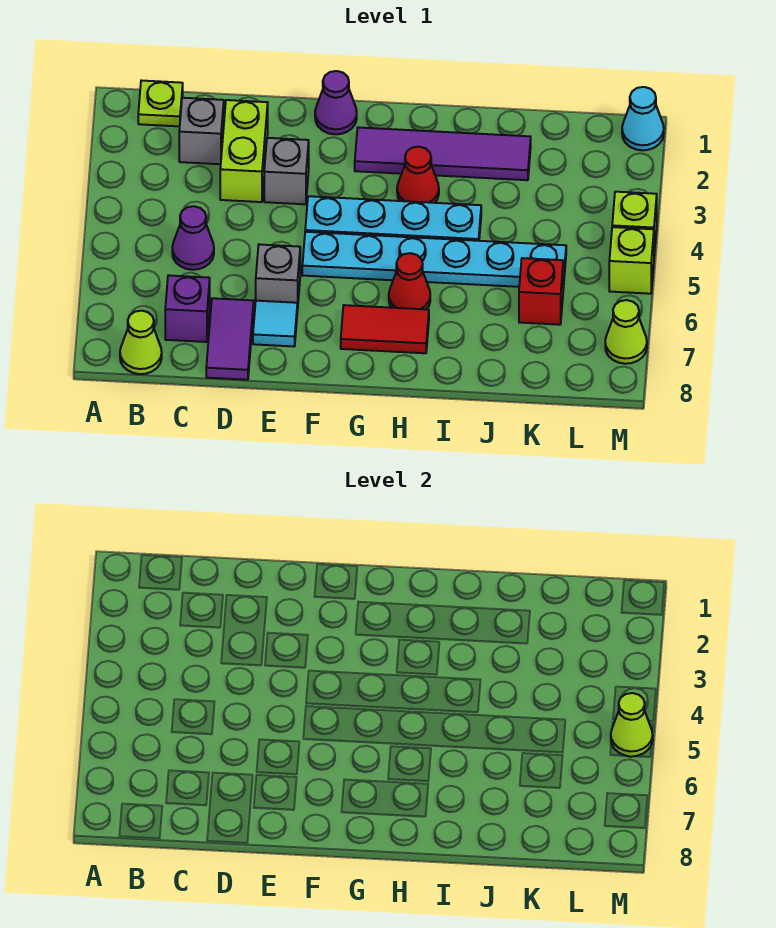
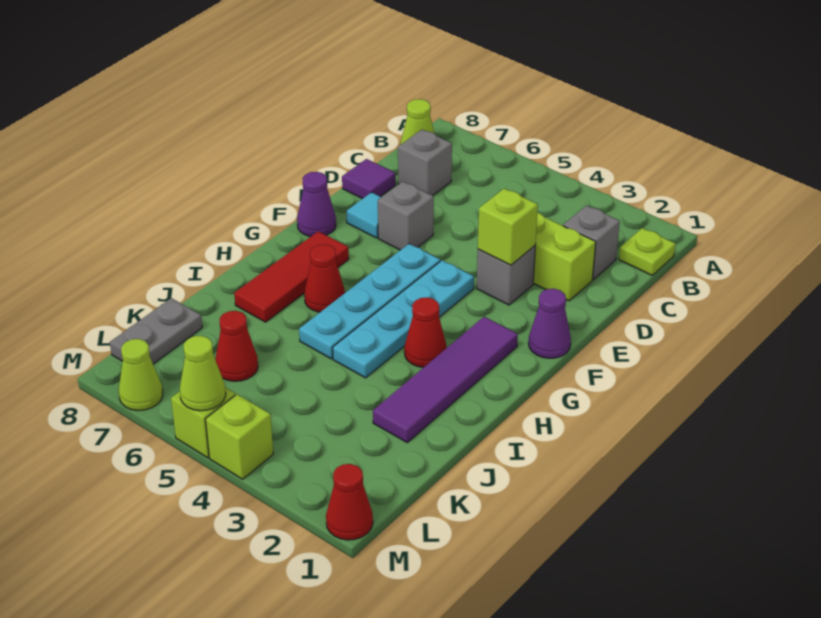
purple cone C5 level 1 -> purple cone F8 level 1
purple brick C7 level 1 -> grey brick C7 level 1
purple tile D7:D8 level 1 -> purple tile D8 level 1
none -> lime brick E3 level 2
cyan plate F5:K5 level 1 -> cyan plate F5:I5 level 1
red tile G7:H7 level 1 -> red tile G7:I7 level 1
red brick K6 level 1 -> red cone K6 level 1
none -> grey plate K8:L8 level 1
cyan cone M1 level 1 -> red cone M1 level 1

